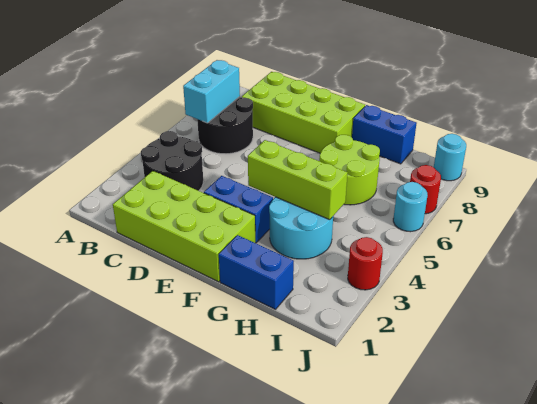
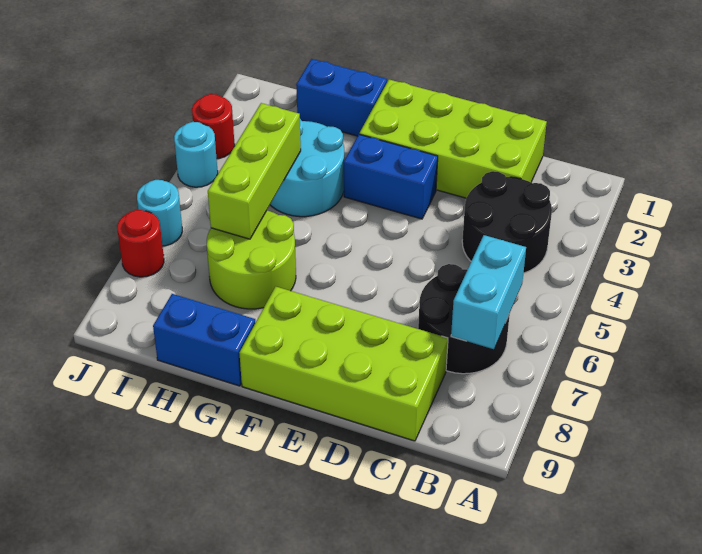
lime brick F4:H4 level 2 -> lime brick H4:H6 level 2
cyan round brick J9 level 1 -> cyan round brick J4 level 1

